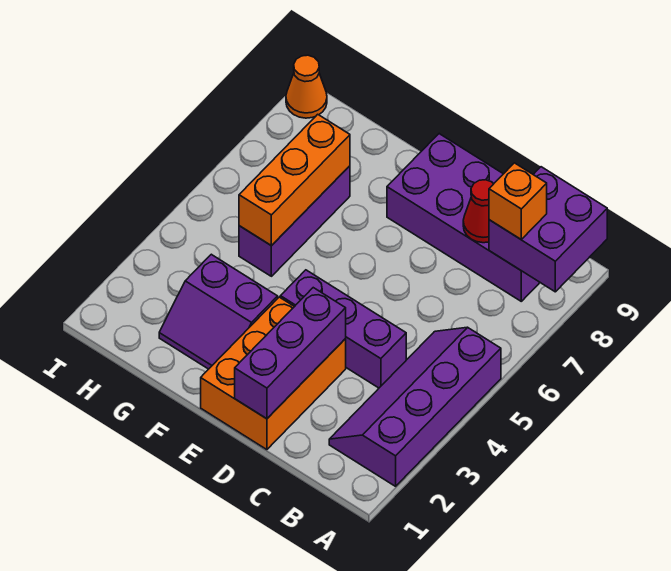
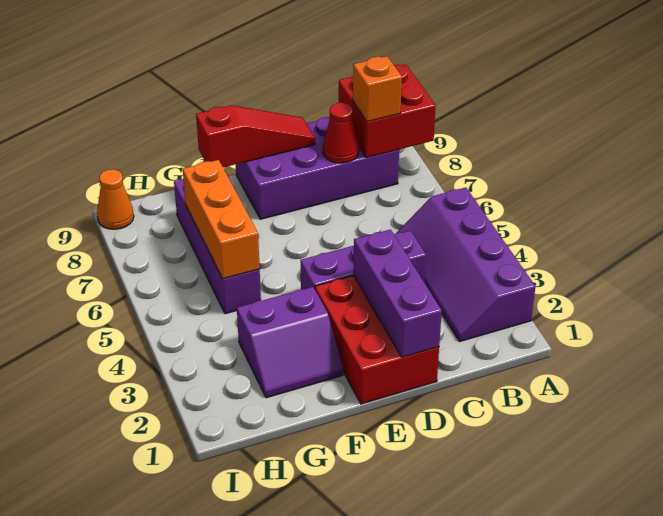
purple brick A8:B9 level 2 -> red brick A8:B9 level 2
orange brick D1:E3 level 1 -> red brick D1:E3 level 1
none -> red slope D9:F9 level 2 top F
purple brick G5:G7 level 1 -> purple brick G5:G8 level 1

